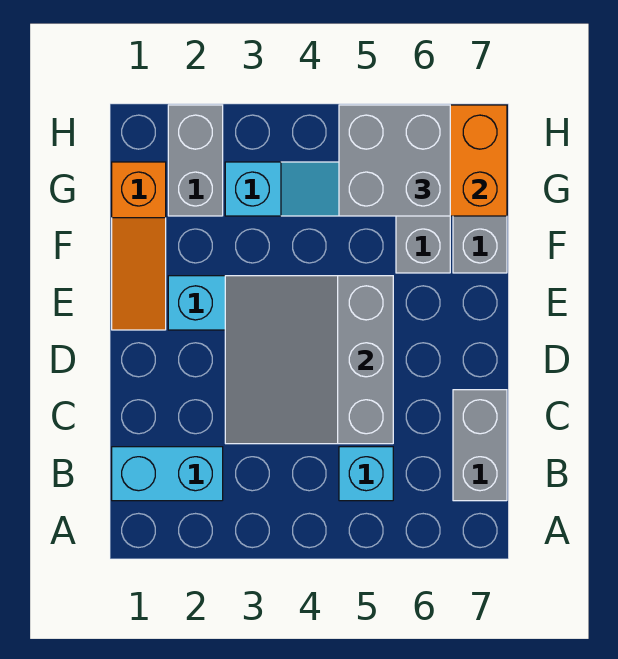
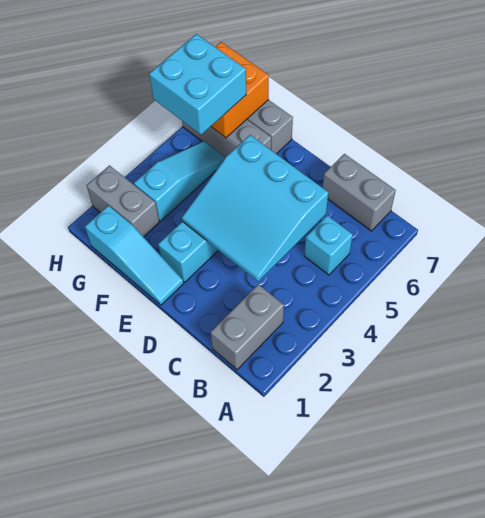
cyan brick B1:B2 level 1 -> grey brick B1:B2 level 1
grey slope C3:E5 level 2 top 5 -> cyan slope C3:E5 level 2 top 5
orange slope E1:G1 level 1 top G -> cyan slope E1:G1 level 1 top G
grey brick G5:H6 level 3 -> cyan brick G5:H6 level 3

